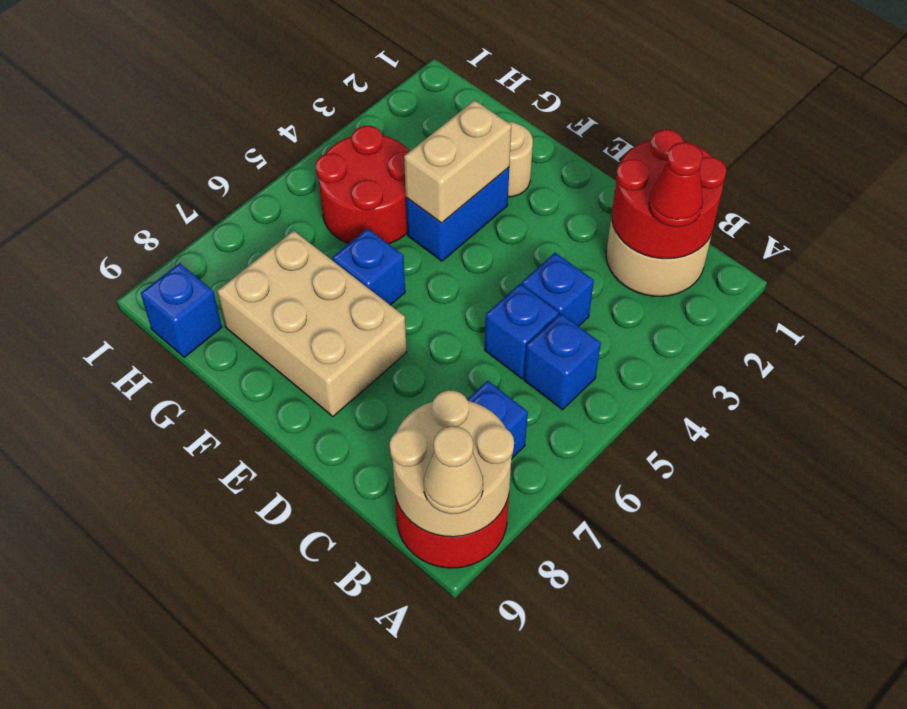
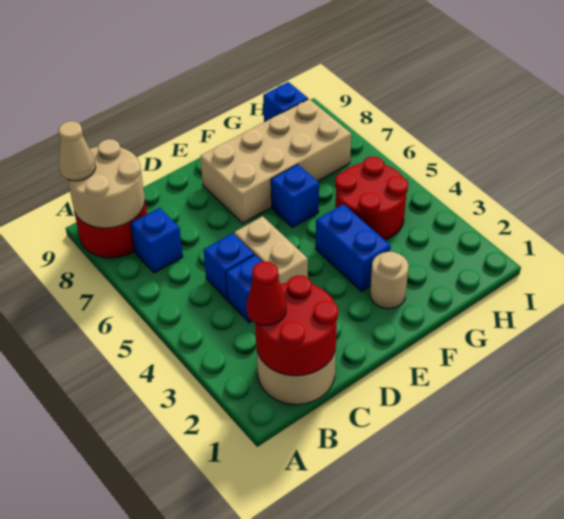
blue brick B5 level 1 -> none
tan brick E7:G8 level 1 -> tan brick E7:H8 level 1
tan brick F3:F4 level 2 -> tan brick D4:D5 level 1

